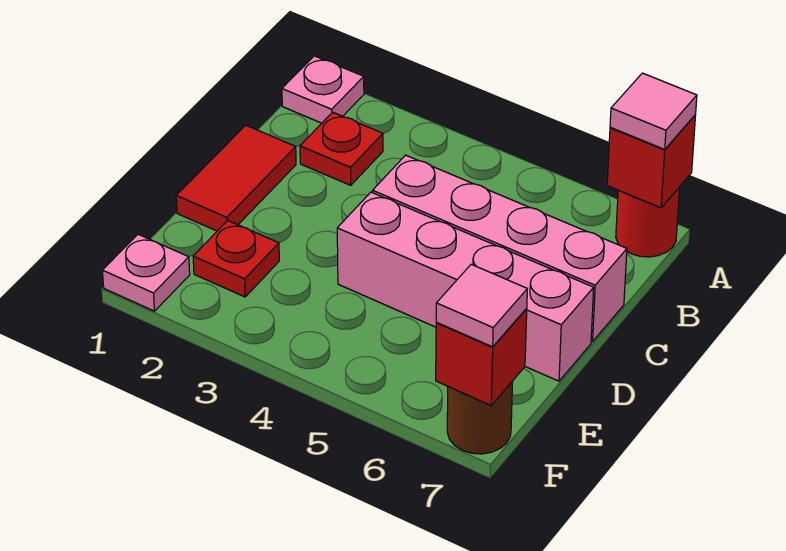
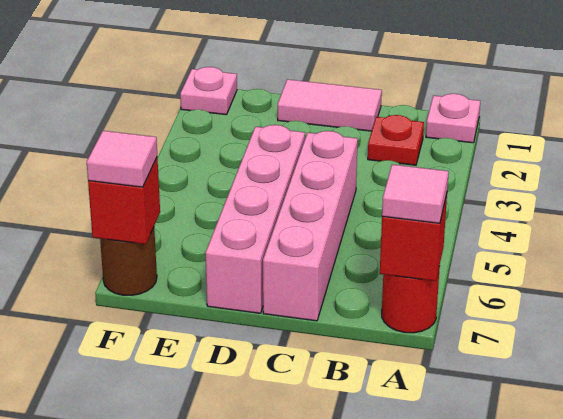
red tile C1:D1 level 1 -> pink tile C1:D1 level 1
red plate E2 level 1 -> none

